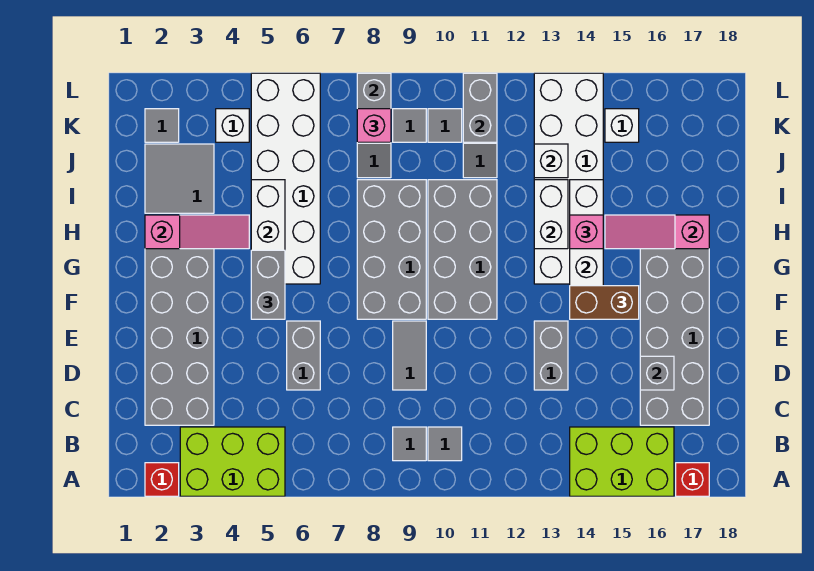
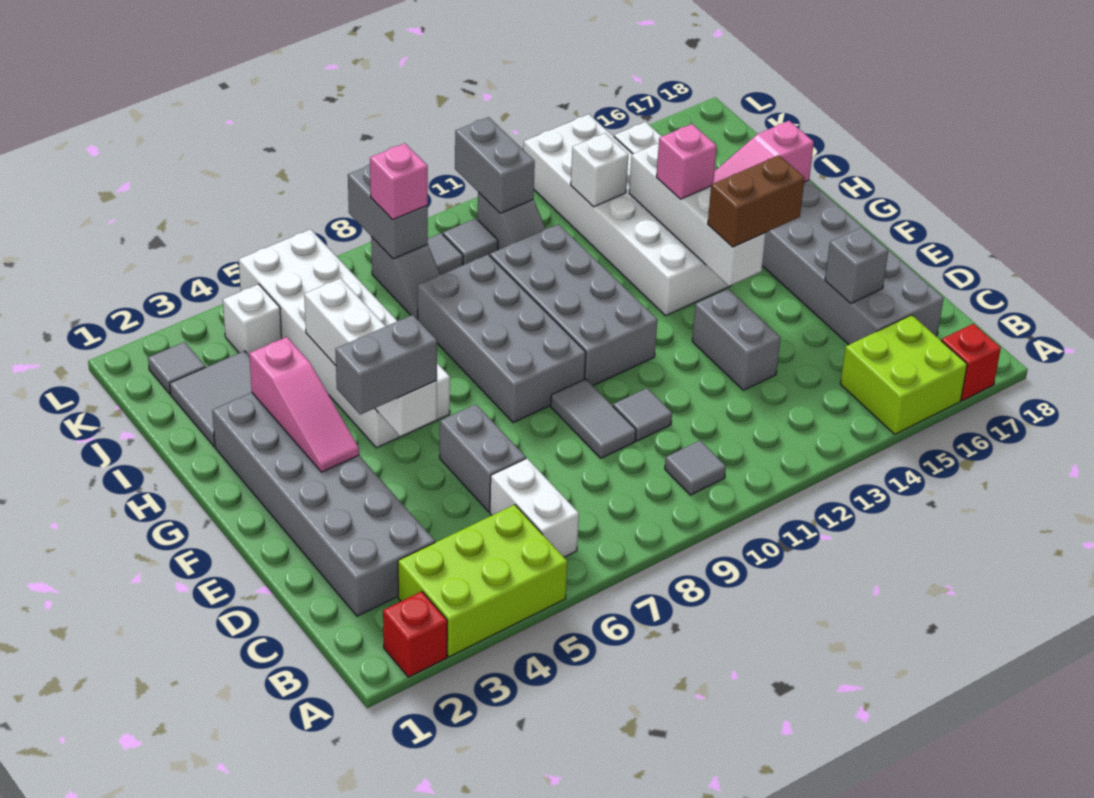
lime brick A14:B16 level 1 -> lime brick A15:B16 level 1
grey tile B9 level 1 -> grey tile D10 level 1
grey brick F5:G5 level 3 -> grey brick F4:F5 level 3
pink slope H2:H4 level 2 top 2 -> pink slope F3:H3 level 2 top H
white brick H13:I13 level 2 -> white brick B6:C6 level 1

